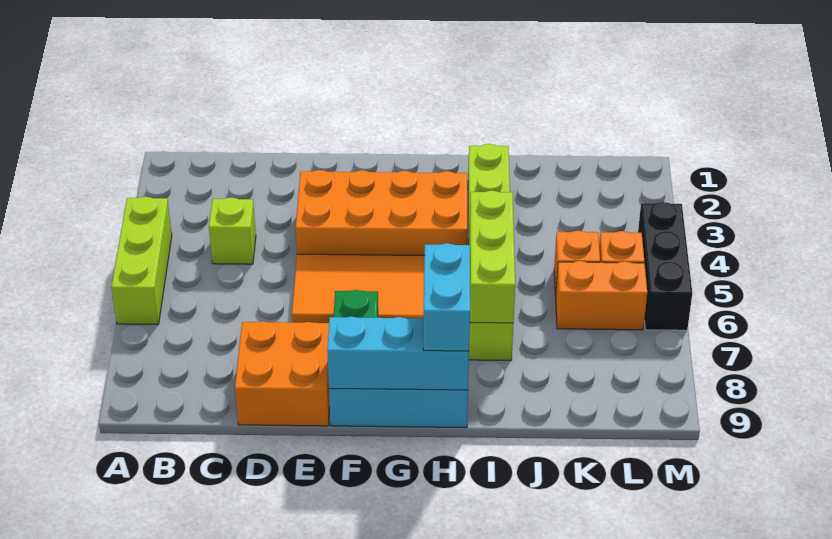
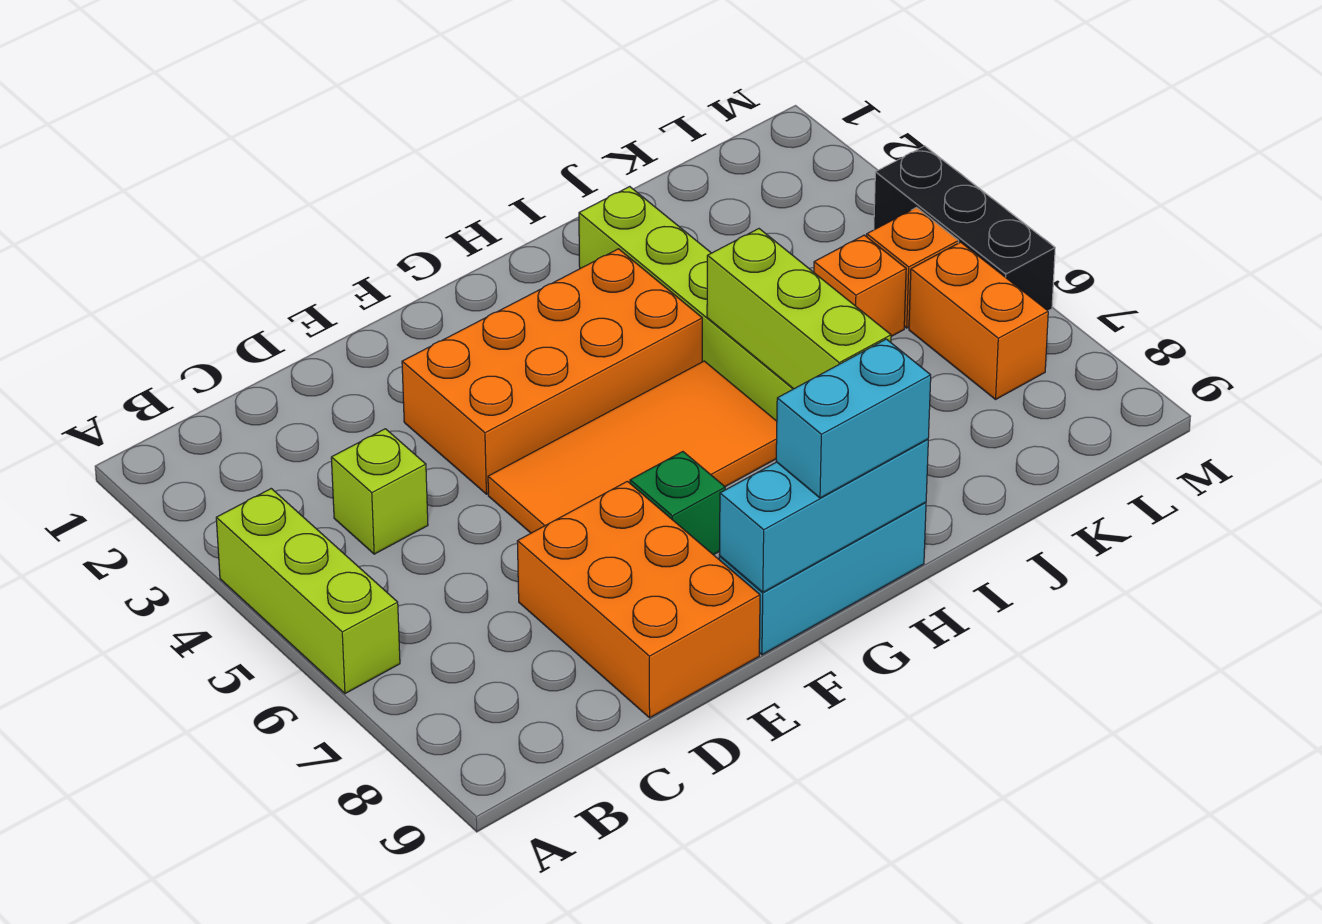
orange brick D8:E9 level 1 -> orange brick D7:E9 level 1
cyan brick H8:H9 level 3 -> cyan brick G9:H9 level 3
orange brick K6:L6 level 1 -> orange brick L6:L7 level 1

